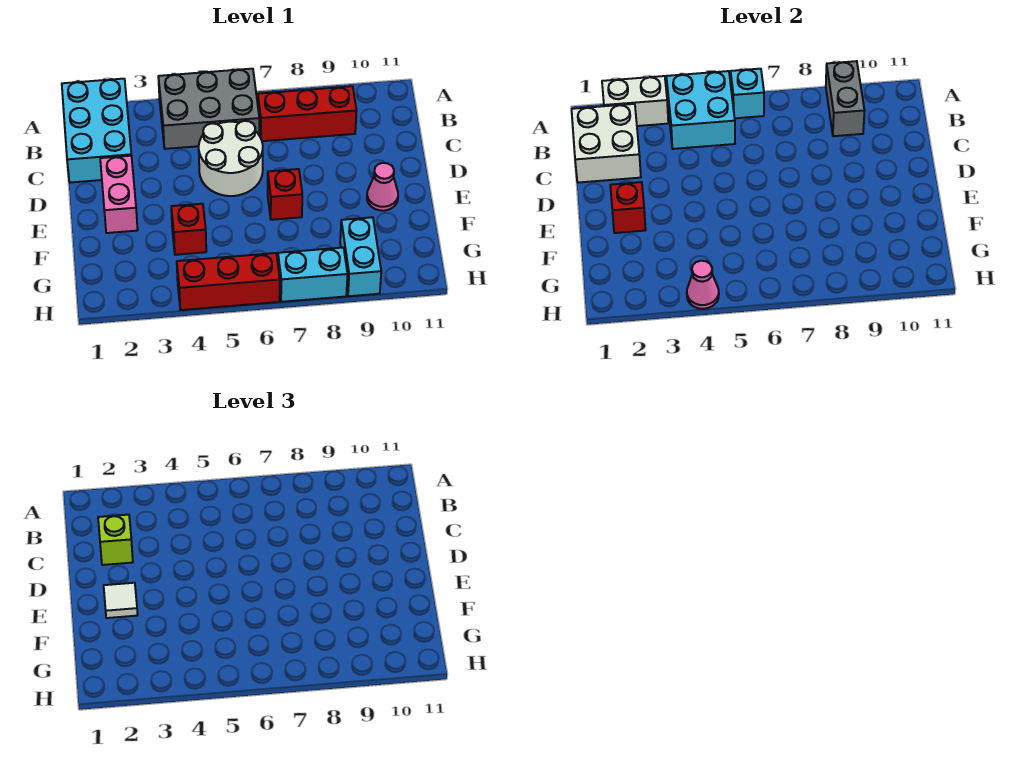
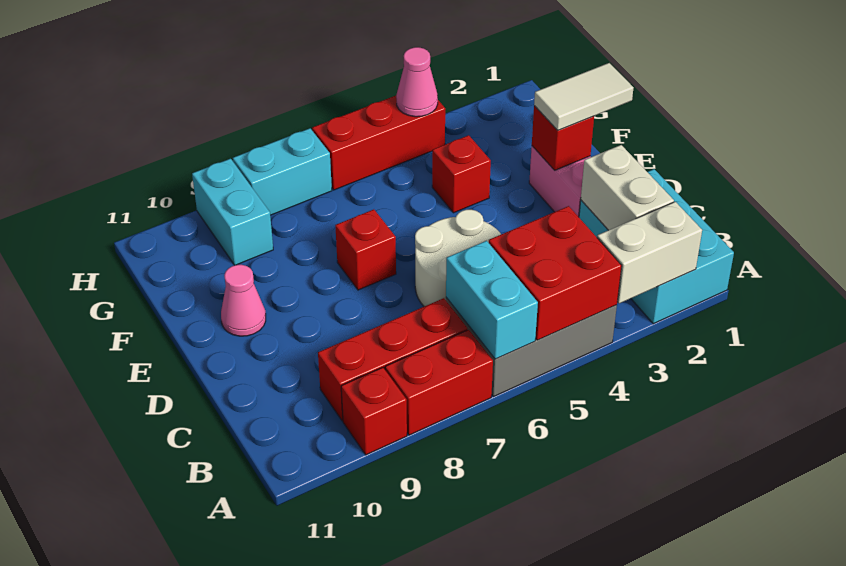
cyan brick A4:B5 level 2 -> red brick A4:B5 level 2
cyan brick A6 level 2 -> cyan brick A6:B6 level 2
none -> red brick A7:A8 level 1
none -> red brick A9 level 1
grey brick A9:B9 level 2 -> none
white brick B1:C2 level 2 -> white brick B2:C2 level 2
lime brick C2 level 3 -> none
white tile E2 level 3 -> white tile E1:E2 level 3

